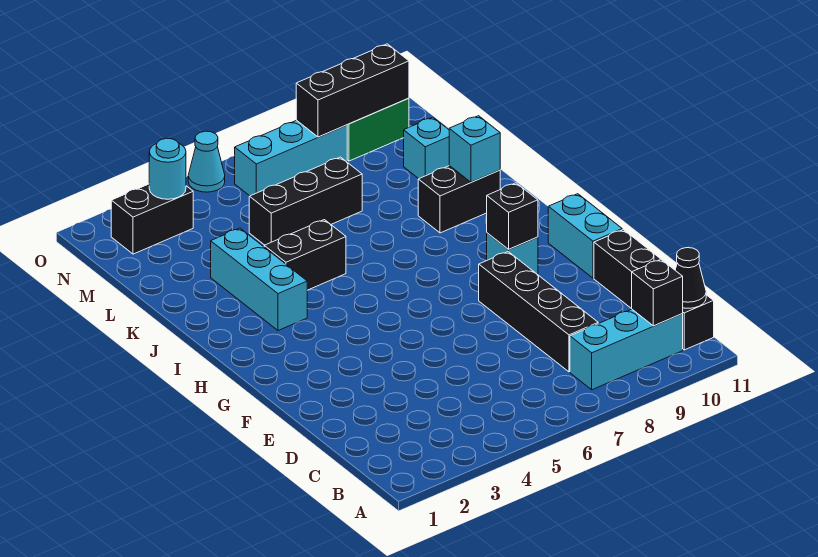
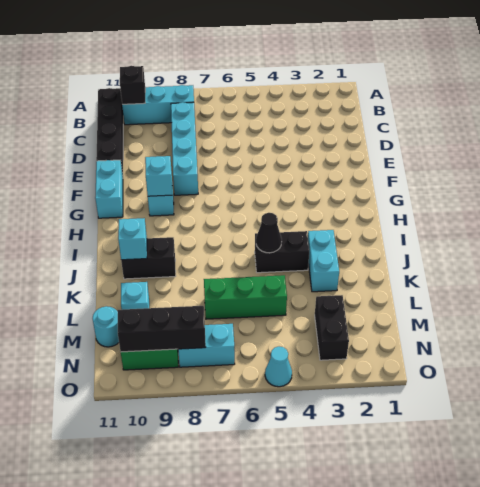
black cone B11 level 2 -> black cone J5 level 2
black brick C8:F8 level 1 -> cyan brick C8:F8 level 1
black brick G9 level 2 -> cyan brick G9 level 2
cyan brick I3:K3 level 1 -> cyan brick J3:K3 level 1
black brick L5:L7 level 1 -> green brick L5:L7 level 1
black brick N2:N3 level 1 -> black brick M3:N3 level 1
cyan round brick N3 level 2 -> cyan round brick M11 level 1
cyan brick N6:N8 level 1 -> cyan brick N7:N8 level 1

